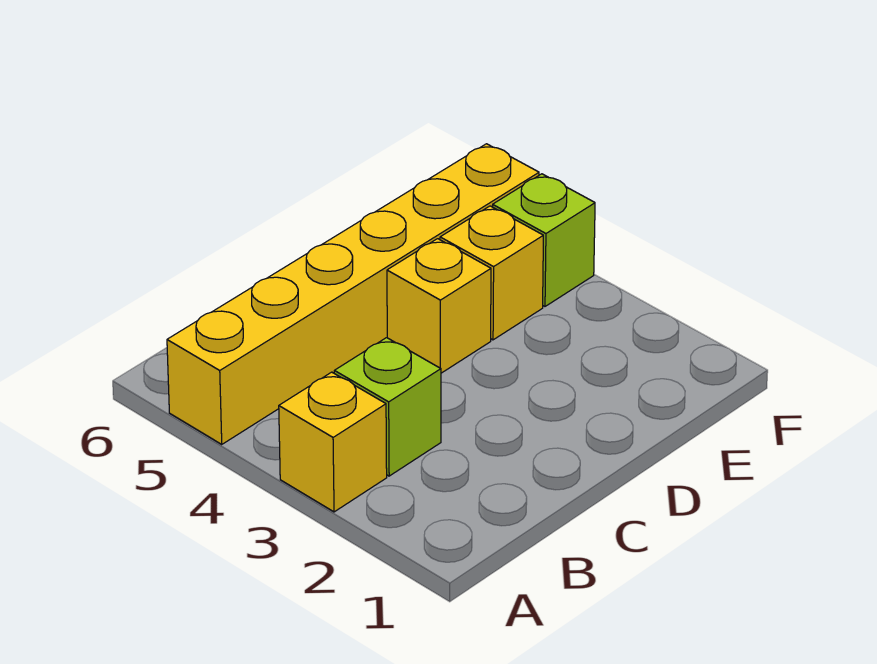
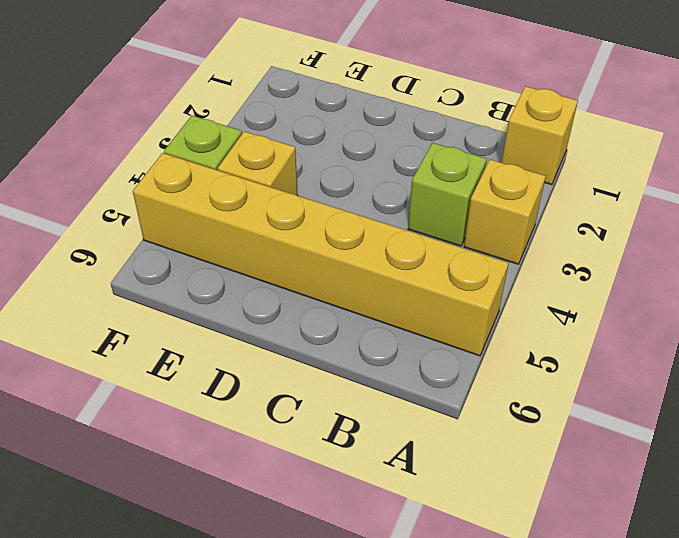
yellow brick D4 level 1 -> yellow brick A1 level 1

